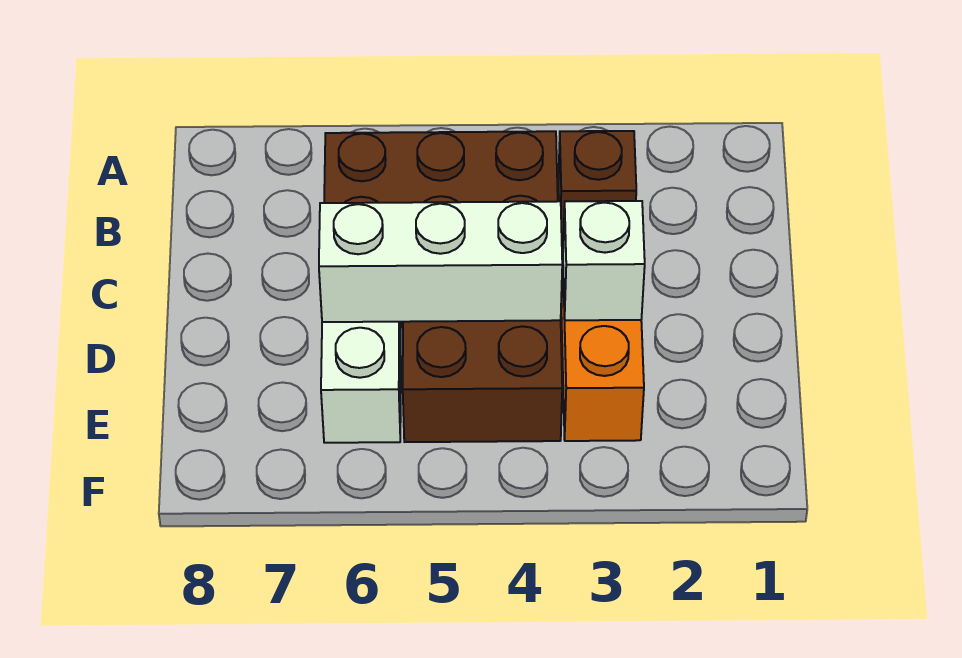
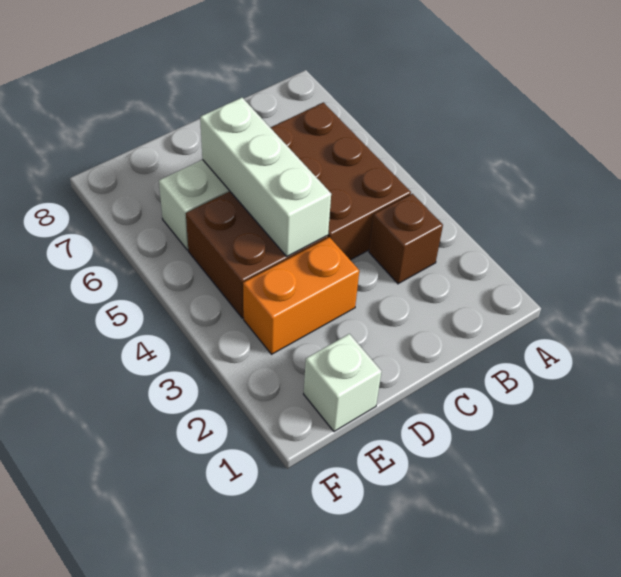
white brick D3 level 2 -> white brick E1 level 1

